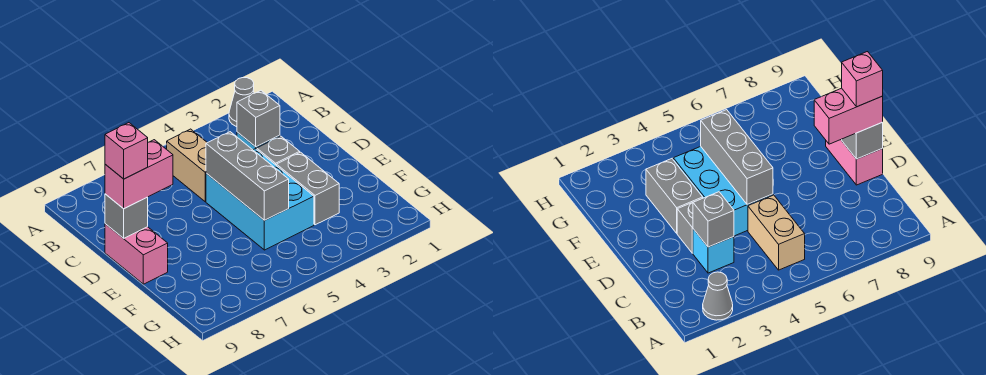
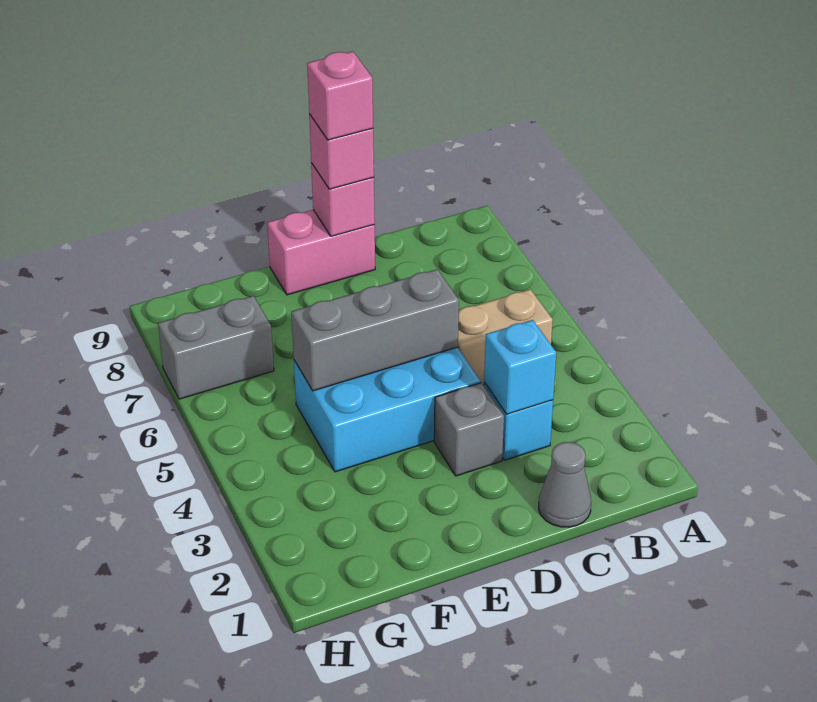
grey cone A2 level 1 -> grey cone C1 level 1
grey brick C3 level 2 -> cyan brick C3 level 2
pink brick D8:D9 level 3 -> pink brick D9 level 3
grey brick D9 level 2 -> pink brick D9 level 2
grey brick E3:F3 level 1 -> grey brick G7:H7 level 1

